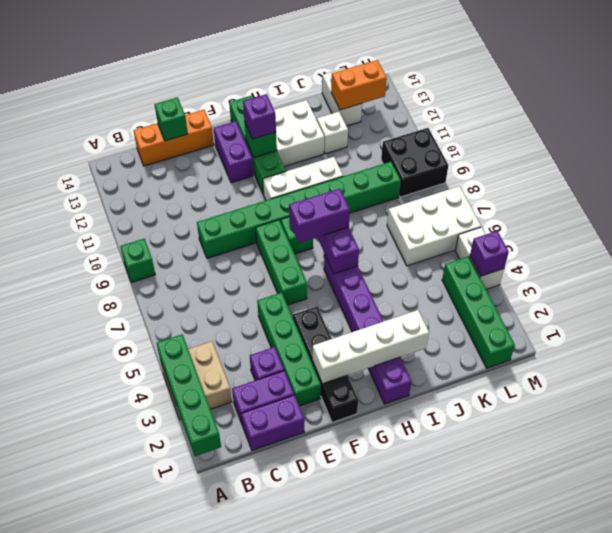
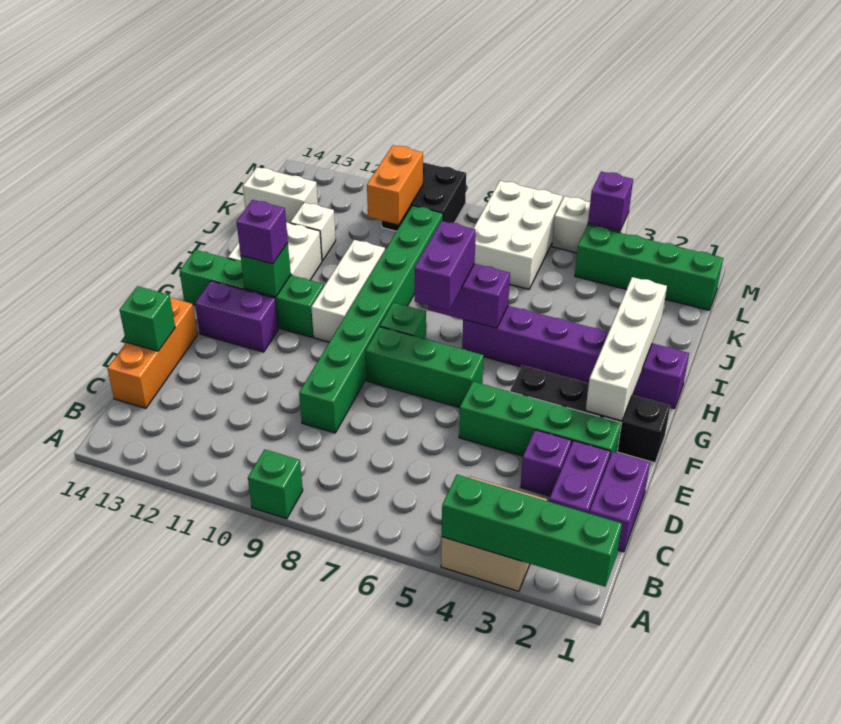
orange brick K13:L13 level 2 -> orange brick K10:L10 level 2

